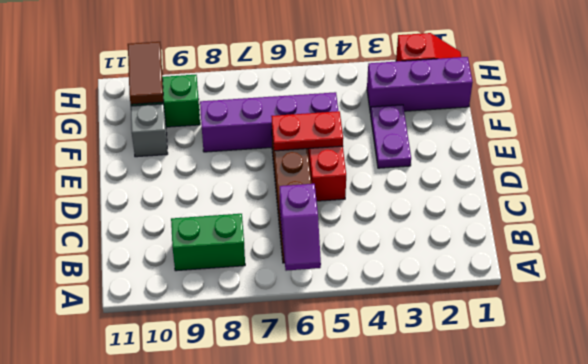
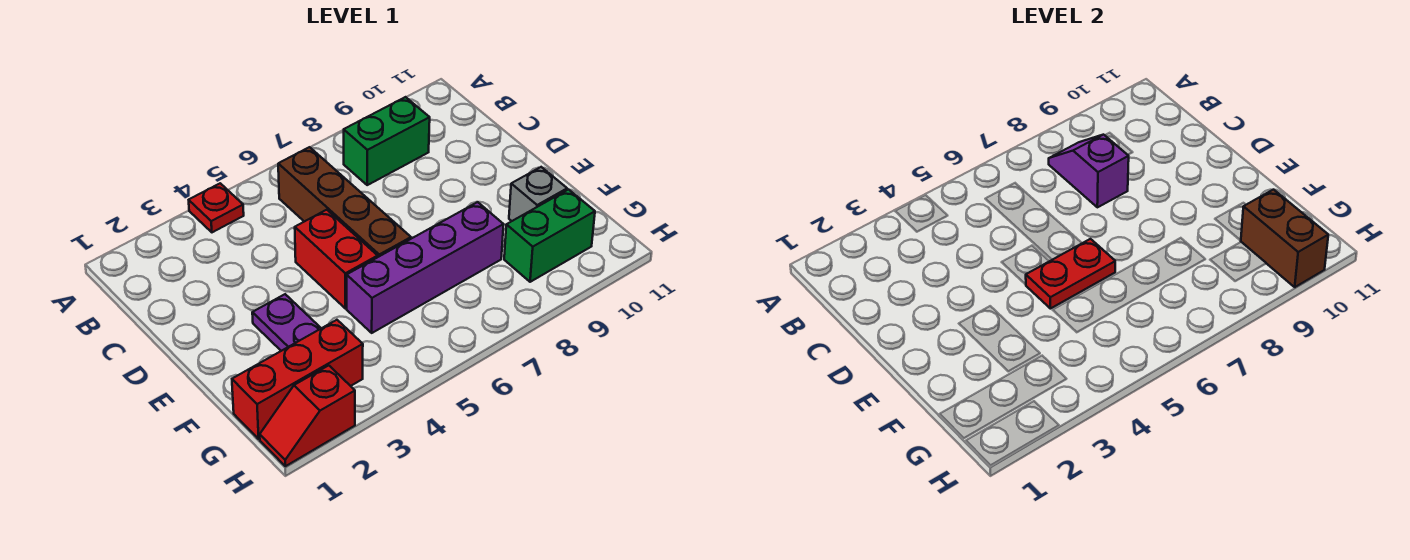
none -> red plate A4 level 1
purple slope A6:B6 level 2 top B -> purple slope B8:C8 level 2 top C
purple brick G1:G3 level 1 -> red brick G1:G3 level 1
brown tile G10:H10 level 2 -> brown brick G10:H10 level 2

